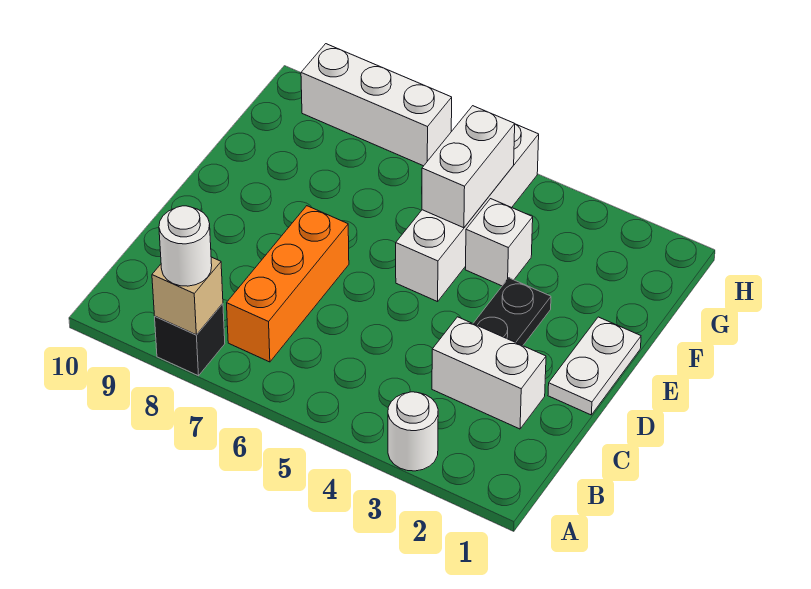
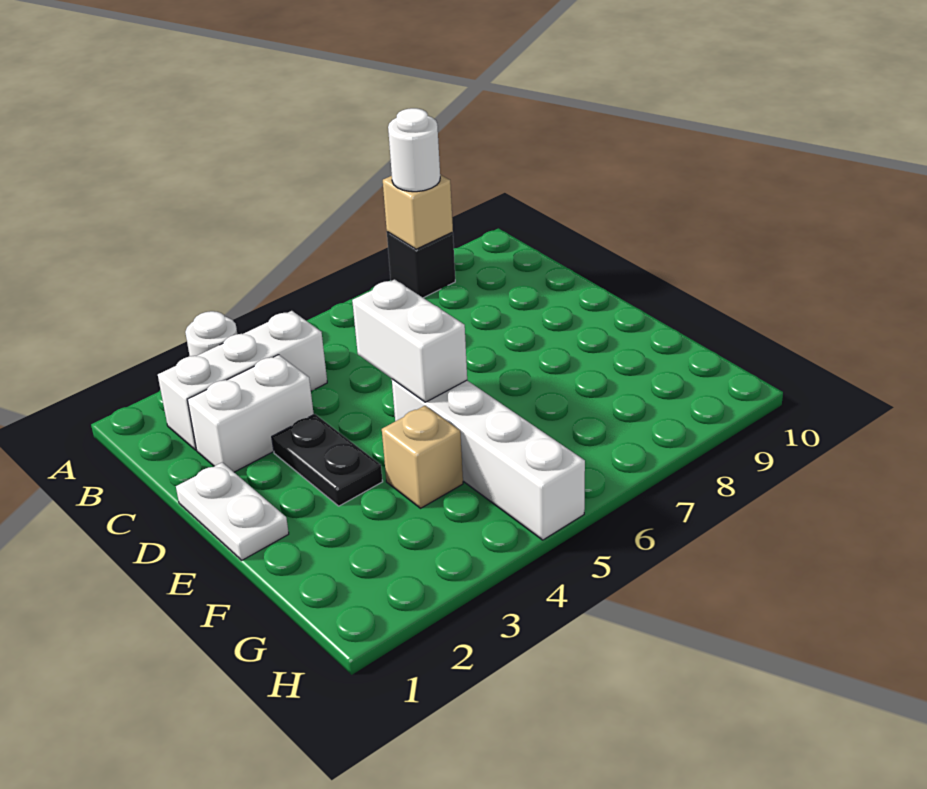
orange brick B7:D7 level 1 -> none
white brick F4 level 1 -> tan brick F4 level 1
white brick F5:G5 level 2 -> white brick D5:E5 level 2
white brick H7:H9 level 1 -> white brick B2:B4 level 1

